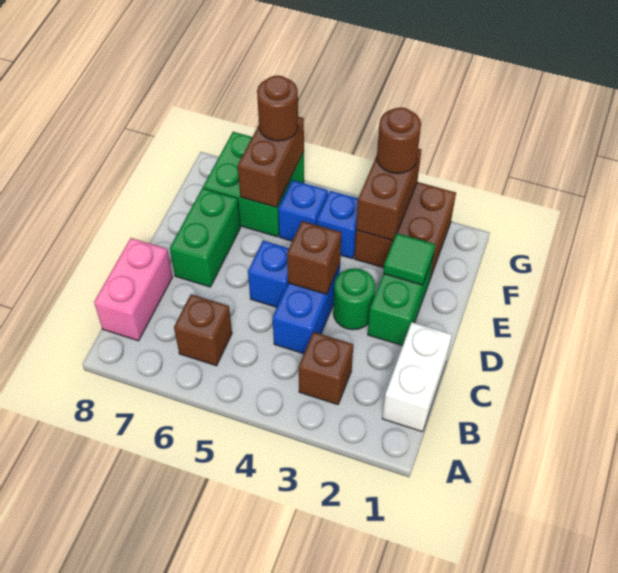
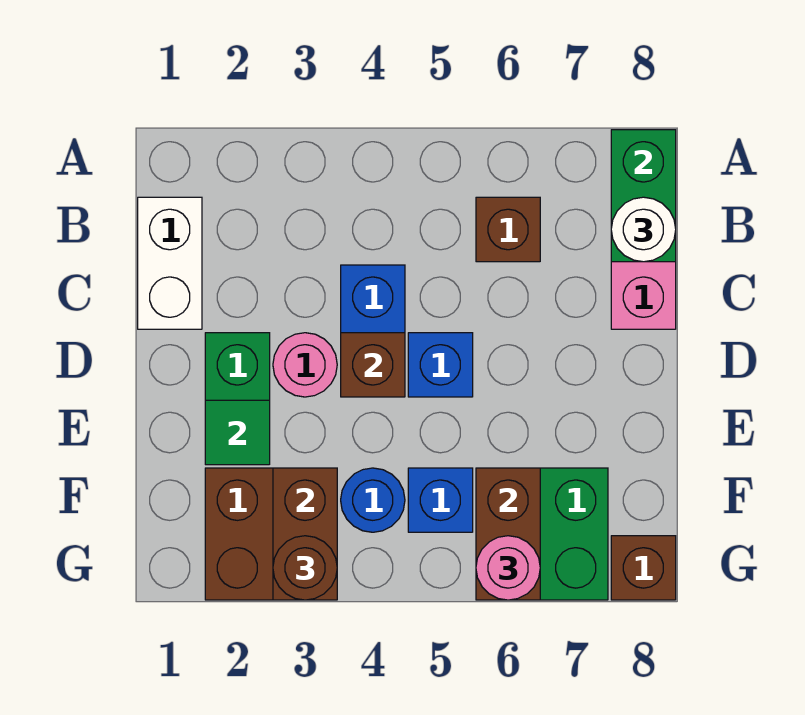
brown brick B3 level 1 -> brown brick G8 level 1
none -> white round brick B8 level 3
green round brick D3 level 1 -> pink round brick D3 level 1
green brick D7:E7 level 1 -> green brick A8:B8 level 2
blue brick F4 level 1 -> blue round brick F4 level 1
brown round brick G6 level 3 -> pink round brick G6 level 3

